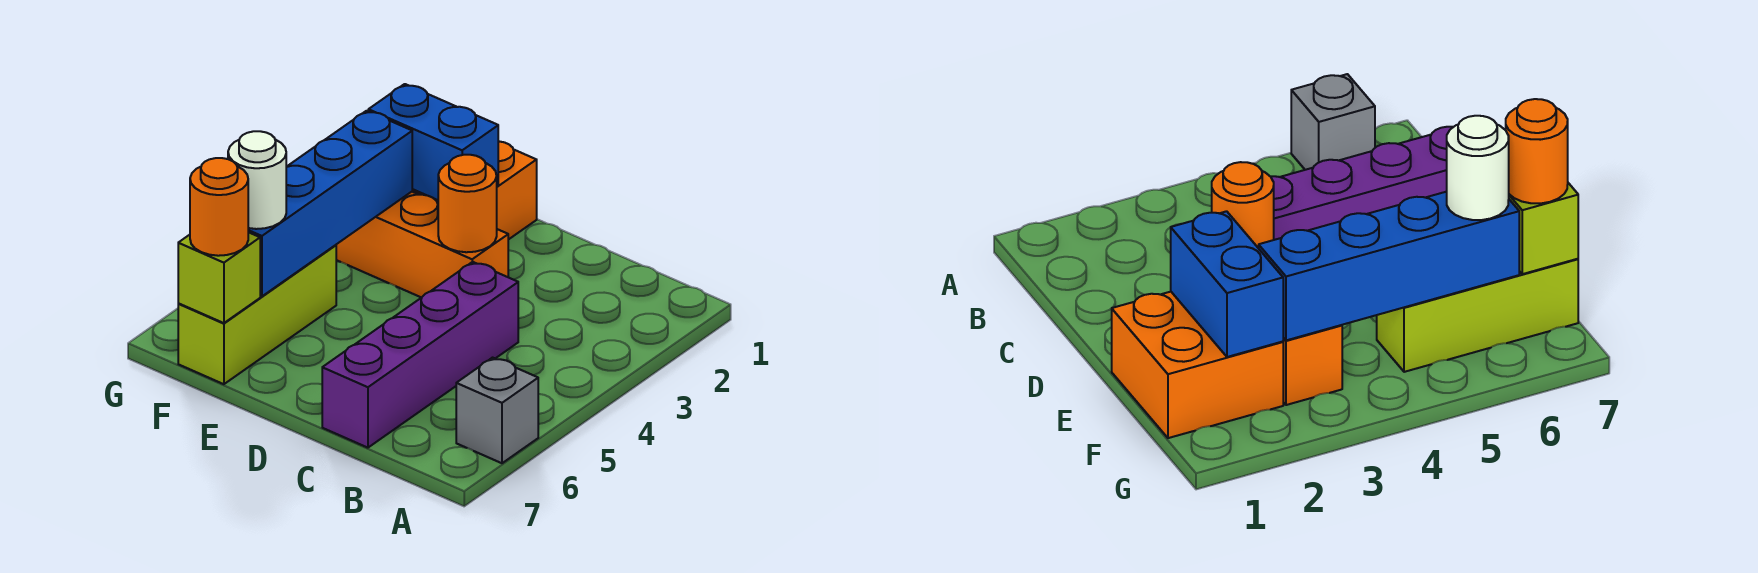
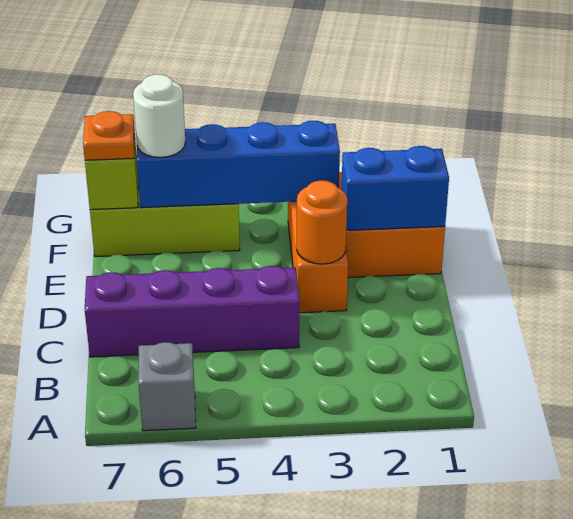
blue brick E2:F2 level 2 -> blue brick E1:E2 level 2
orange round brick F7 level 3 -> orange plate F7 level 3

